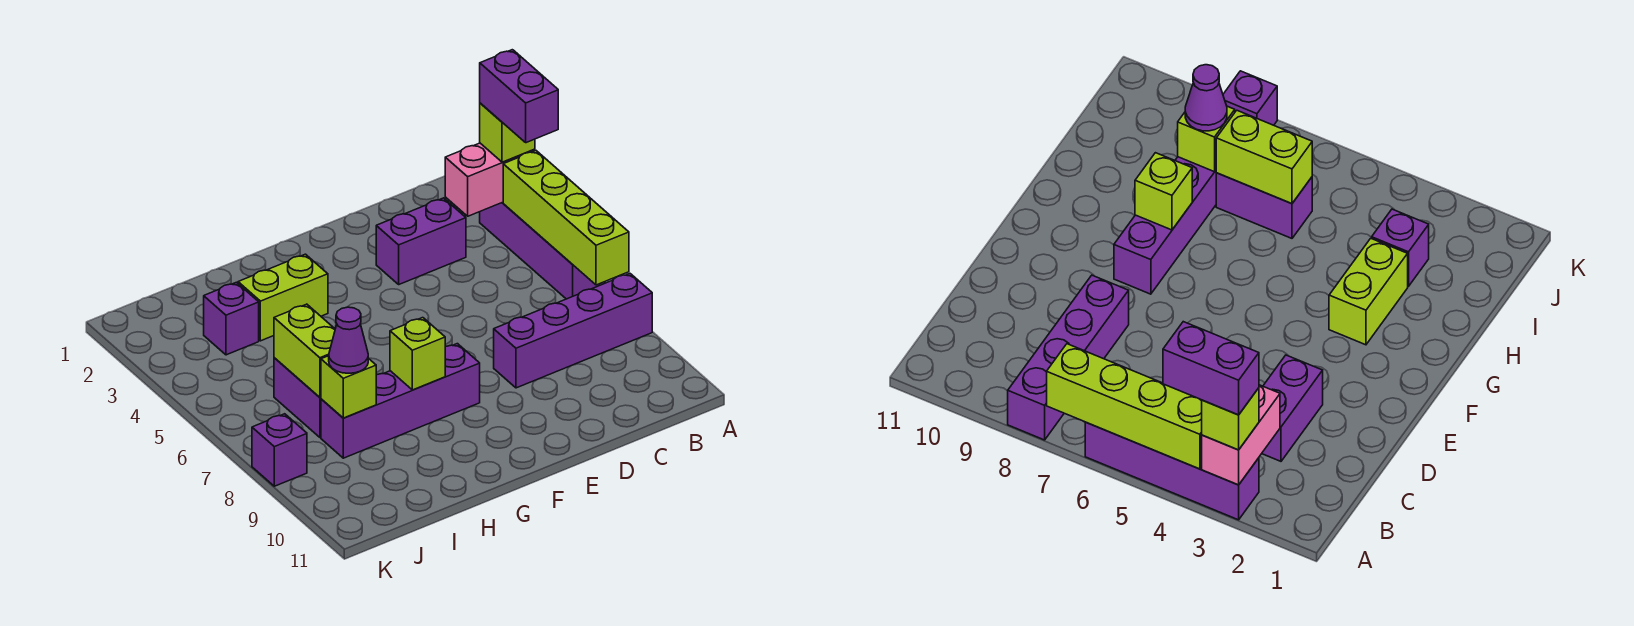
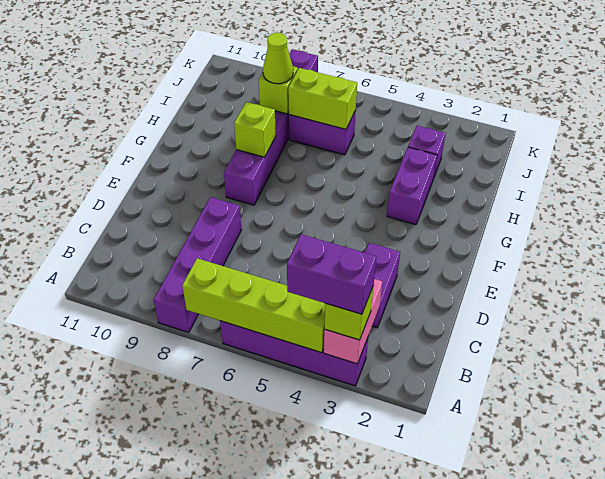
lime brick G3:H3 level 1 -> purple brick G3:H3 level 1
purple cone I8 level 3 -> lime cone I8 level 3

